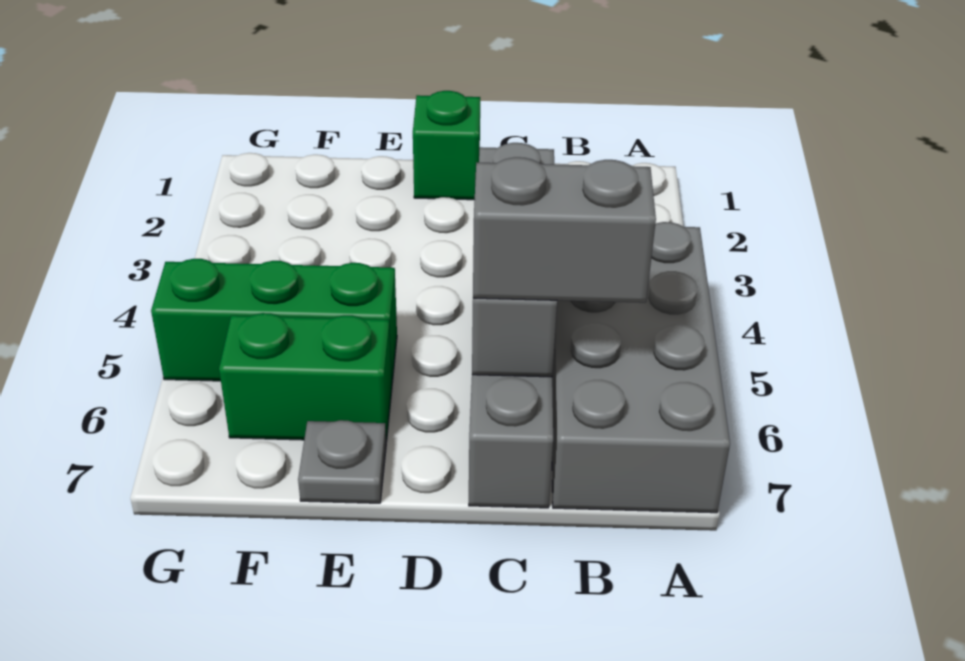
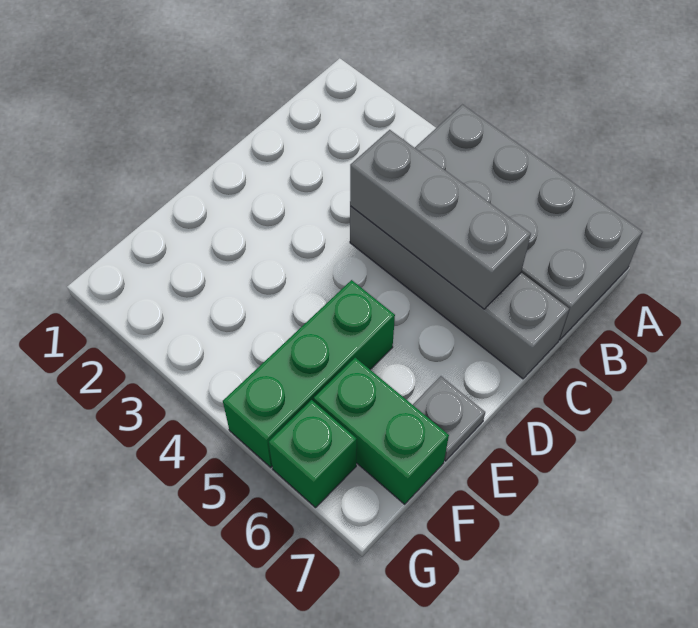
grey brick B6:C6 level 3 -> none
green brick D1 level 1 -> green brick G6 level 1
green brick E6:F6 level 1 -> green brick F6:F7 level 1

